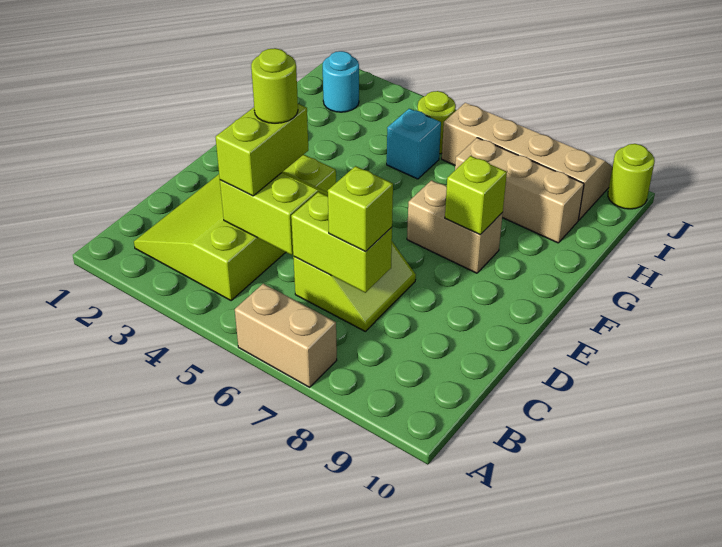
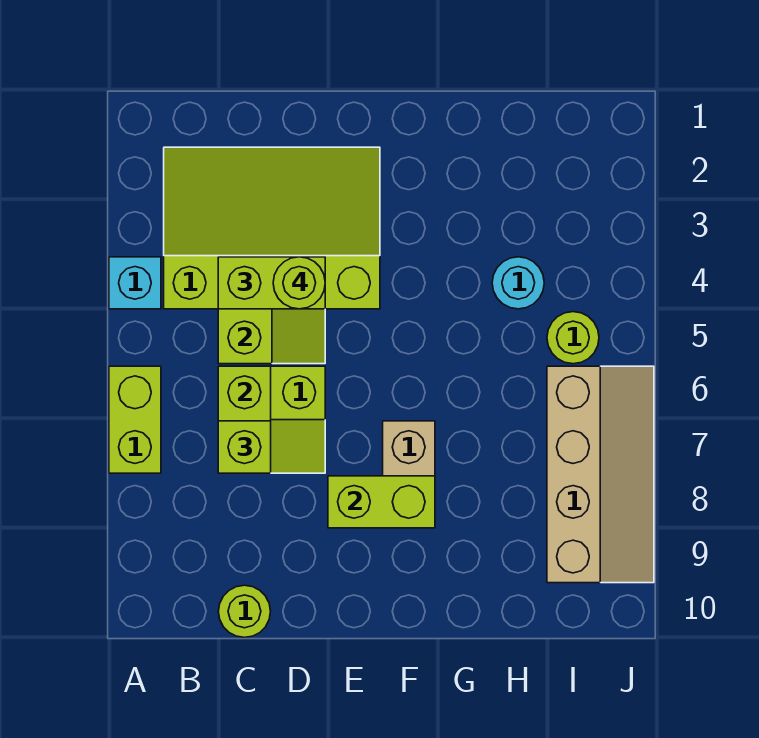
tan brick A6:A7 level 1 -> lime brick A6:A7 level 1
lime brick F8 level 2 -> lime brick E8:F8 level 2
cyan brick H5 level 1 -> cyan brick A4 level 1
tan brick H7:H9 level 1 -> none
cyan round brick I2 level 1 -> cyan round brick H4 level 1
lime round brick J10 level 1 -> lime round brick C10 level 1

